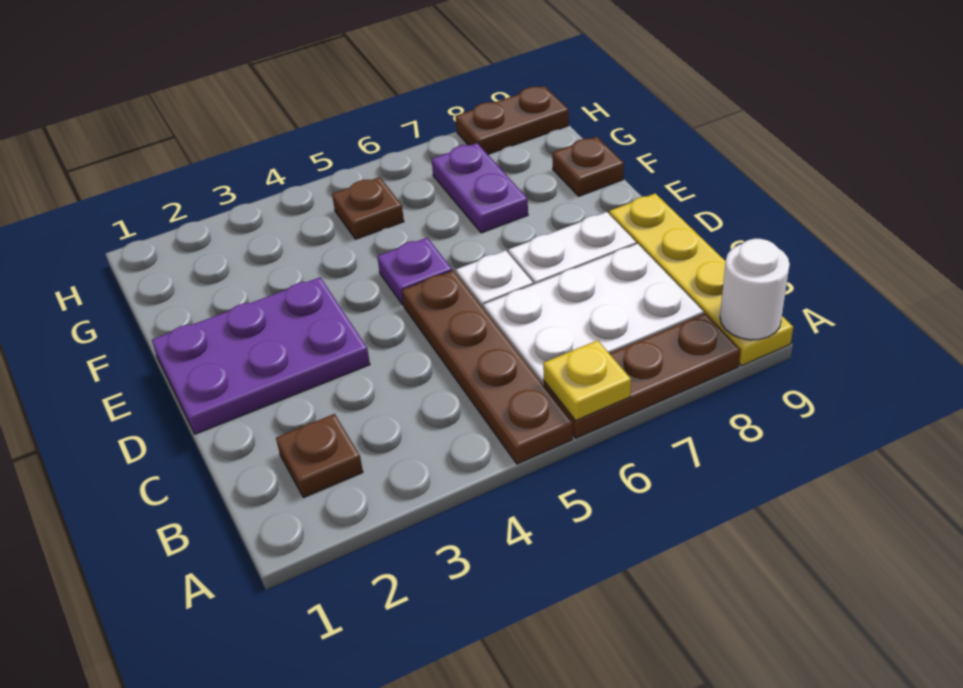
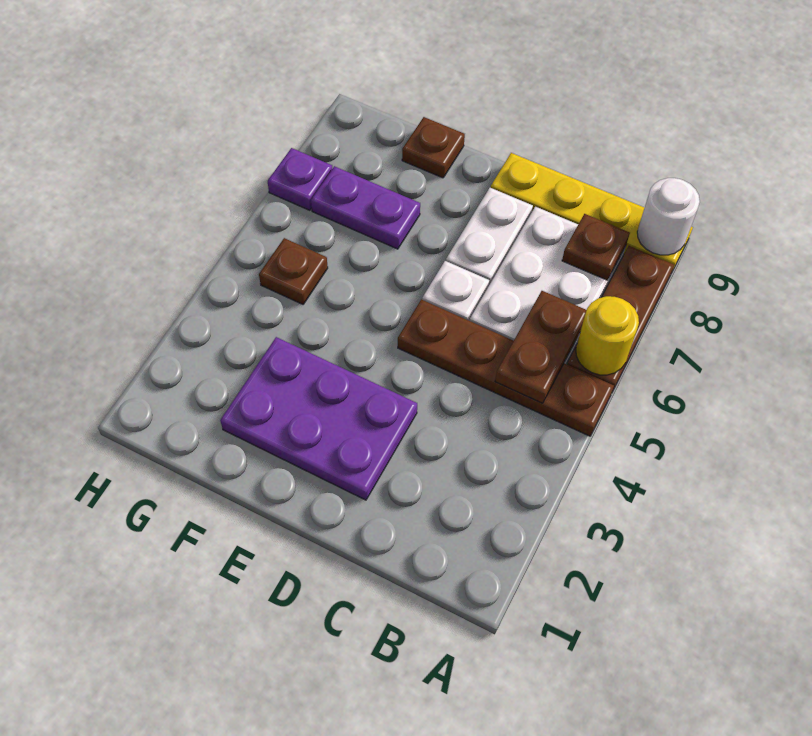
yellow plate A6 level 2 -> yellow round brick A6 level 2
brown plate B2 level 1 -> brown plate B8 level 2
purple plate D1:E3 level 1 -> purple plate D2:F3 level 1
purple plate E5 level 1 -> purple plate H7 level 1
brown plate H8:H9 level 1 -> brown plate B5:B6 level 2

